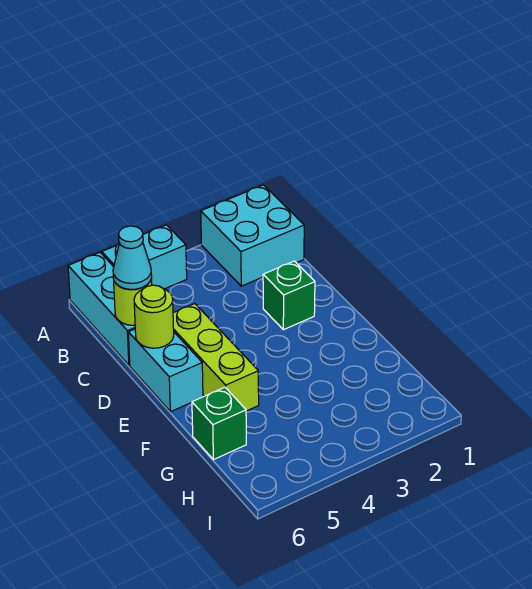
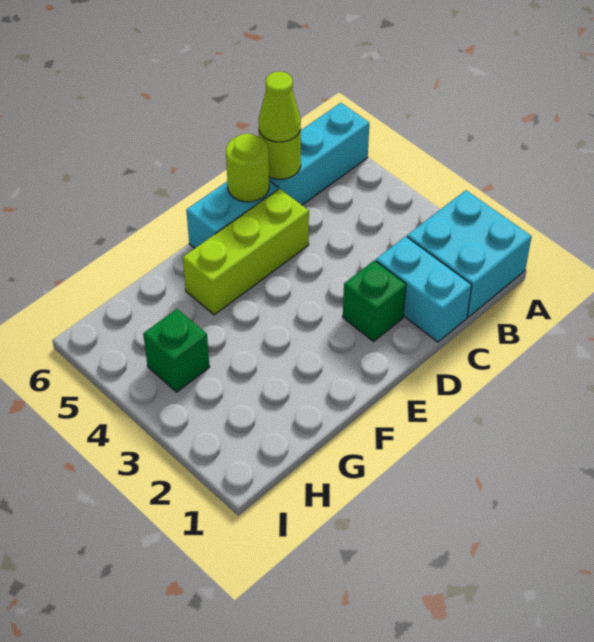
cyan brick A4:A5 level 1 -> cyan brick C1:C2 level 1
cyan cone C6 level 3 -> lime cone C6 level 3
green brick G6 level 1 -> green brick H4 level 1

